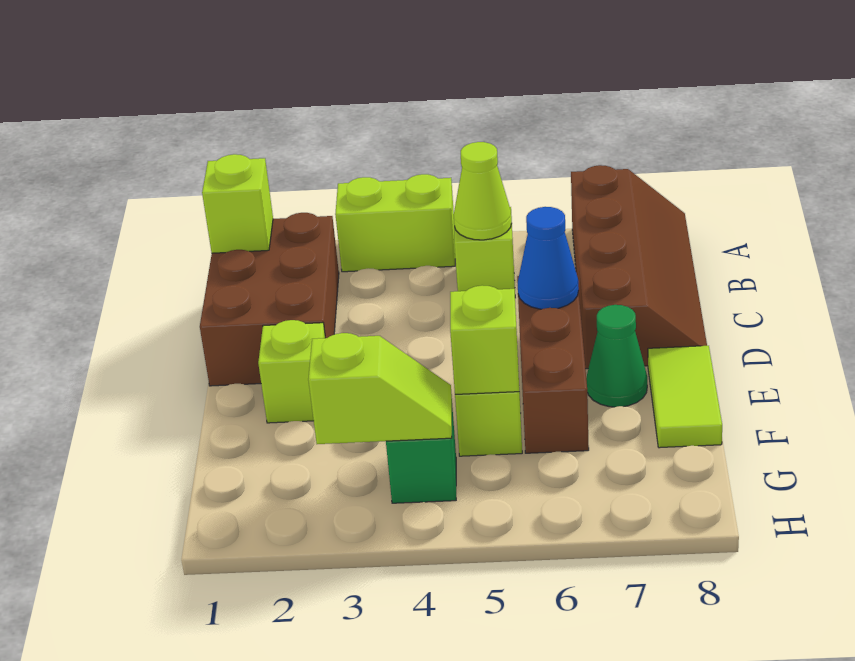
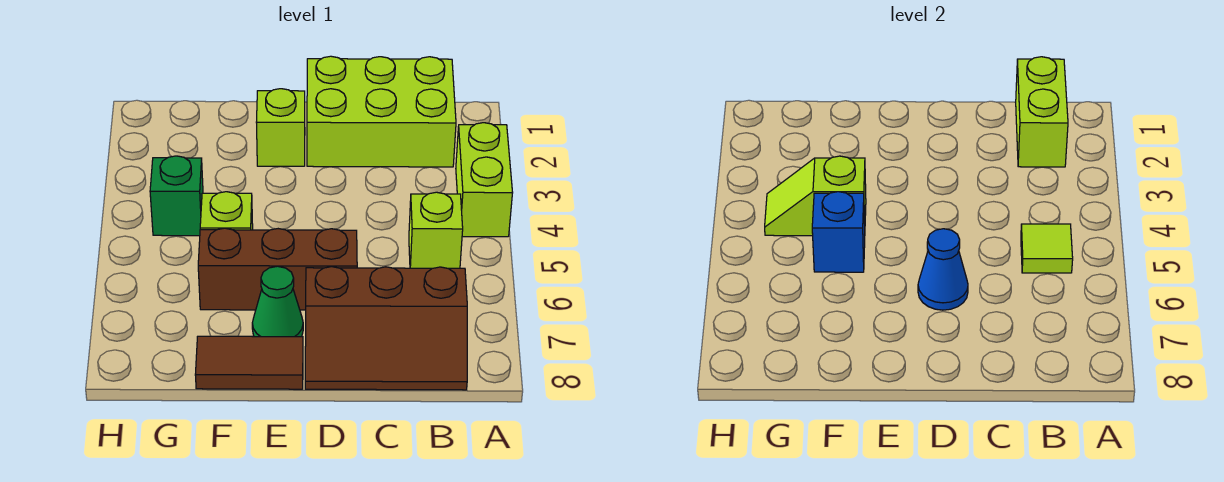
brown slope A7:D8 level 1 top 7 -> brown slope B7:D8 level 1 top 7
brown brick B1:D2 level 1 -> lime brick B1:D2 level 1
lime brick B1 level 2 -> lime brick B1:B2 level 2
lime cone B5 level 2 -> lime tile B5 level 2
lime tile E8:F8 level 1 -> brown tile E8:F8 level 1
lime brick F5 level 2 -> blue brick F5 level 2
lime slope G3:G4 level 2 top 3 -> lime slope F4:G4 level 2 top F

